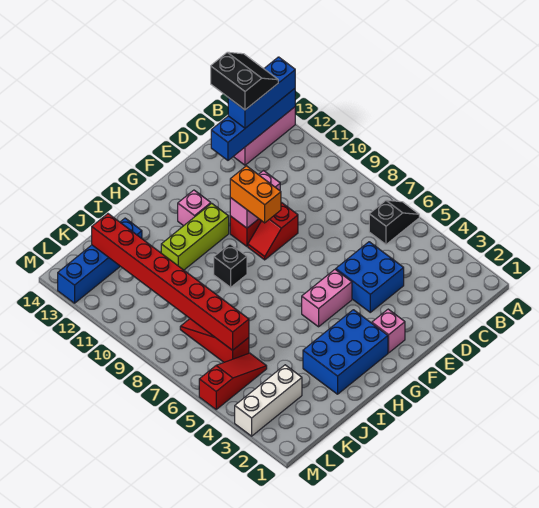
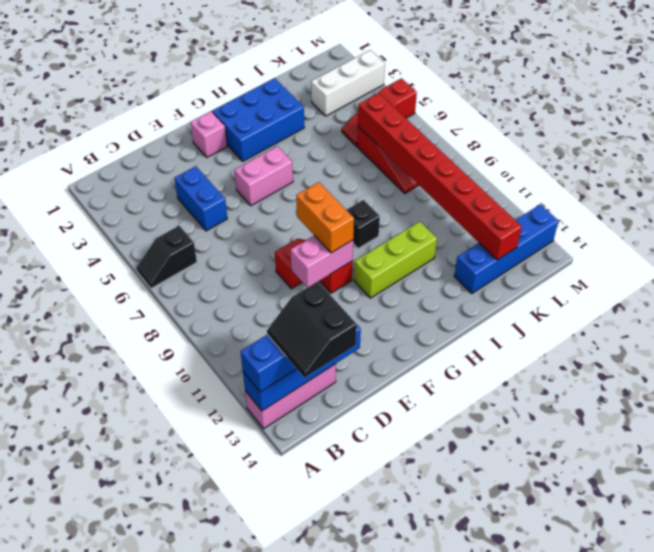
blue brick D4:E5 level 1 -> blue brick D4:D5 level 1
pink brick G12 level 1 -> none

